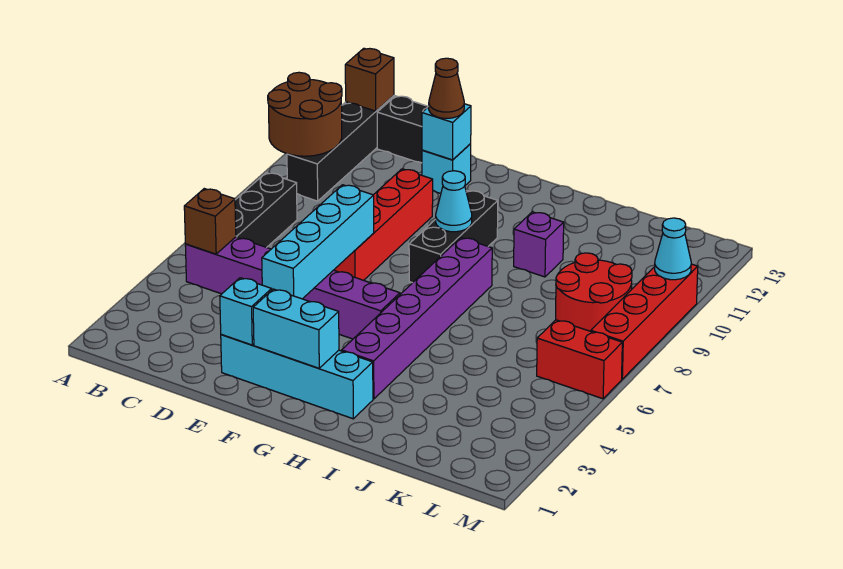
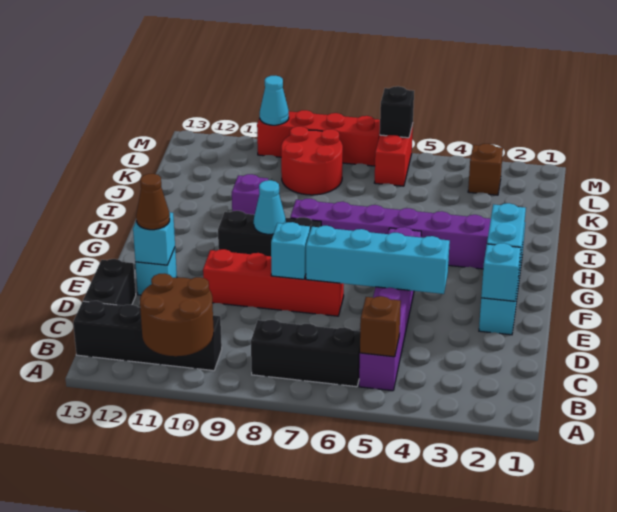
brown brick B13 level 2 -> brown brick L3 level 1
none -> cyan brick E8 level 2
none -> black brick M6 level 2

